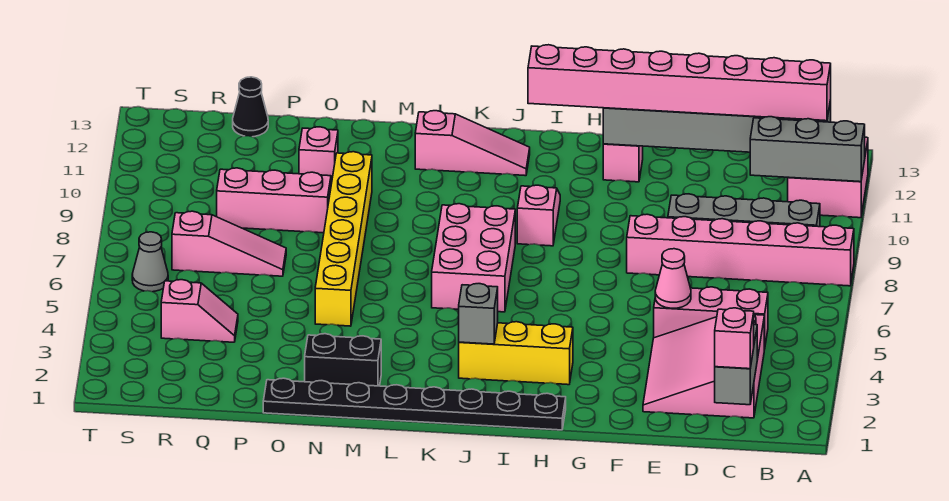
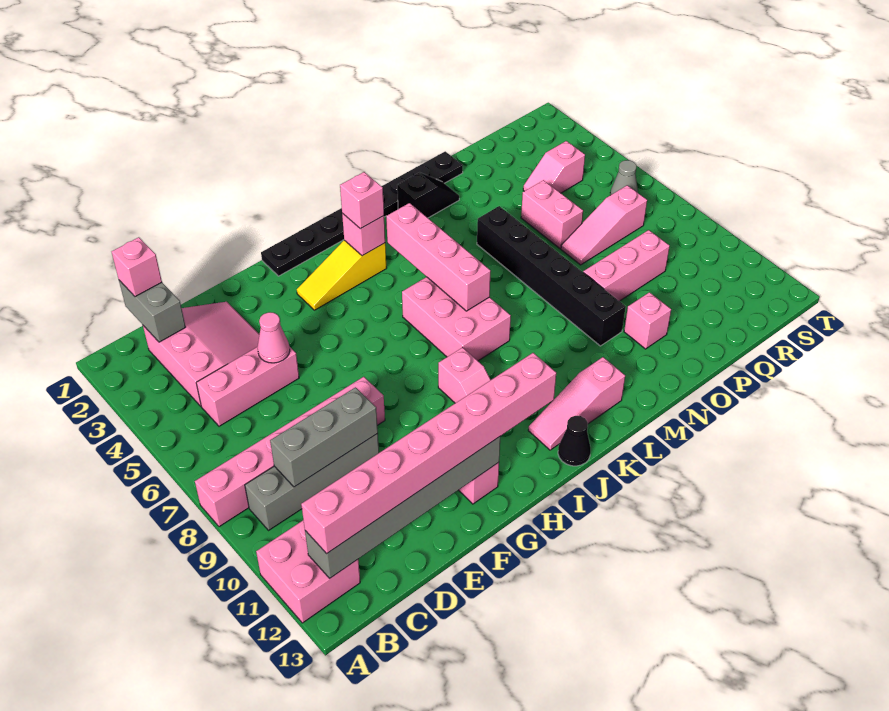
grey brick A11:C11 level 2 -> grey brick C9:E9 level 2
yellow brick H3:J3 level 1 -> yellow slope H3:J3 level 1 top J
grey brick J3 level 2 -> pink brick J3 level 2
none -> pink brick J3 level 3
none -> pink brick K4:K7 level 2
black brick M2:N2 level 1 -> black slope M2:N2 level 1 top M
yellow brick N5:N10 level 1 -> black brick N5:N10 level 1
none -> pink brick P5:P6 level 1
black cone Q13 level 1 -> black cone J13 level 1

